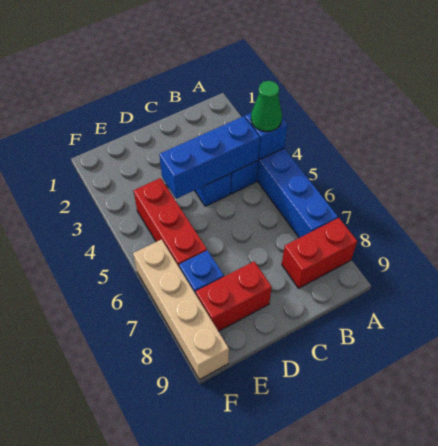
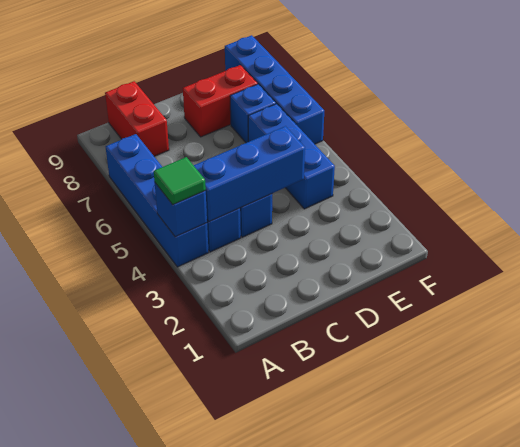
green cone A4 level 3 -> green tile A4 level 3
red brick A8:B8 level 1 -> red brick B8:B9 level 1
red brick E4:E6 level 1 -> blue brick E4:E6 level 1
tan brick F6:F9 level 1 -> blue brick F6:F9 level 1

